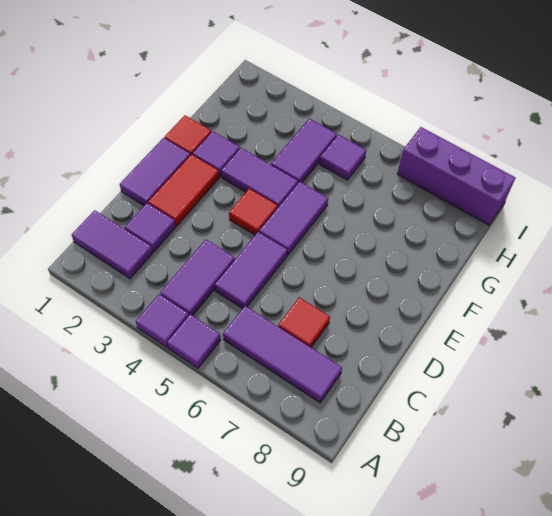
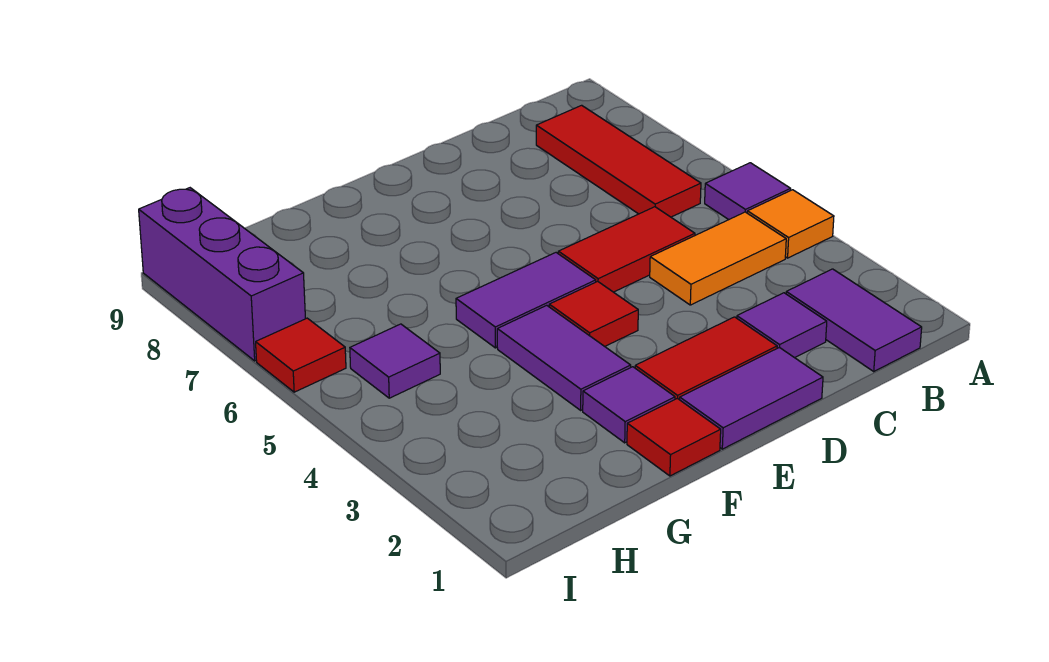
purple tile A4 level 1 -> orange tile A4 level 1
purple tile B4:C4 level 1 -> orange tile B4:C4 level 1
purple tile B6:B8 level 1 -> red tile B6:B8 level 1
purple tile C5:D5 level 1 -> red tile C5:D5 level 1
red tile C7 level 1 -> red tile I6 level 1
purple tile G4:H4 level 1 -> none

